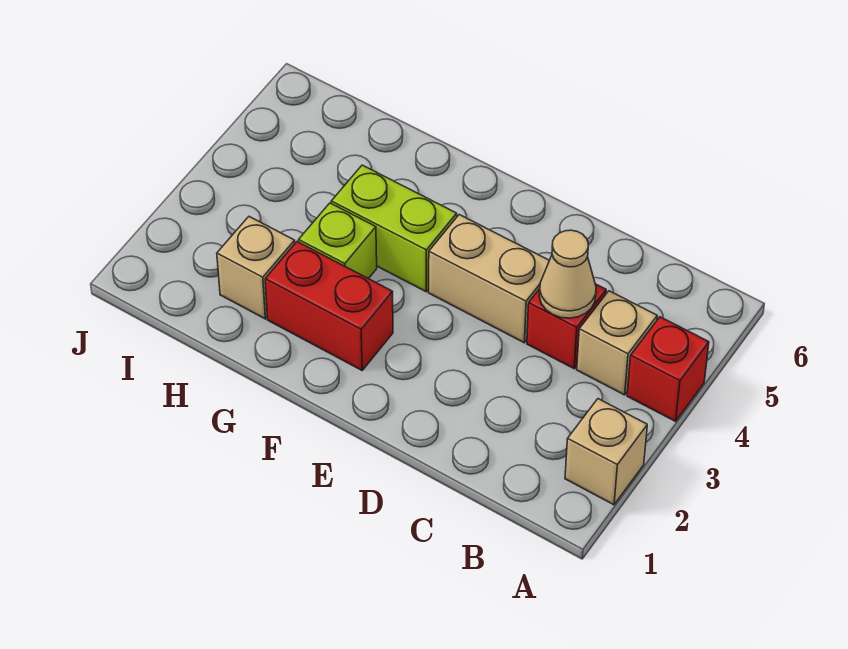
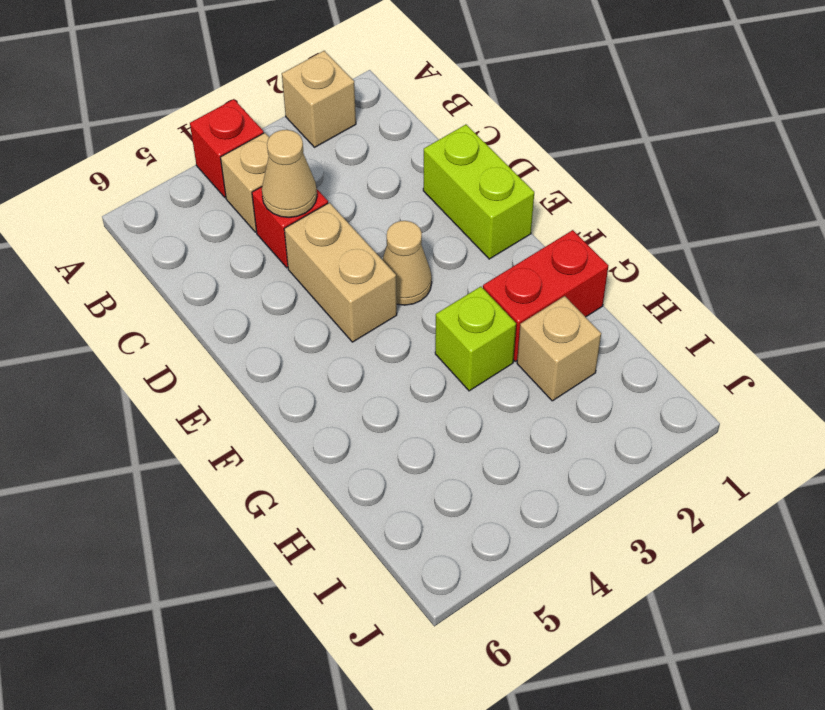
none -> tan cone E3 level 1
red brick F2:G2 level 1 -> red brick G1:G2 level 1
lime brick F4:G4 level 1 -> lime brick D1:E1 level 1

